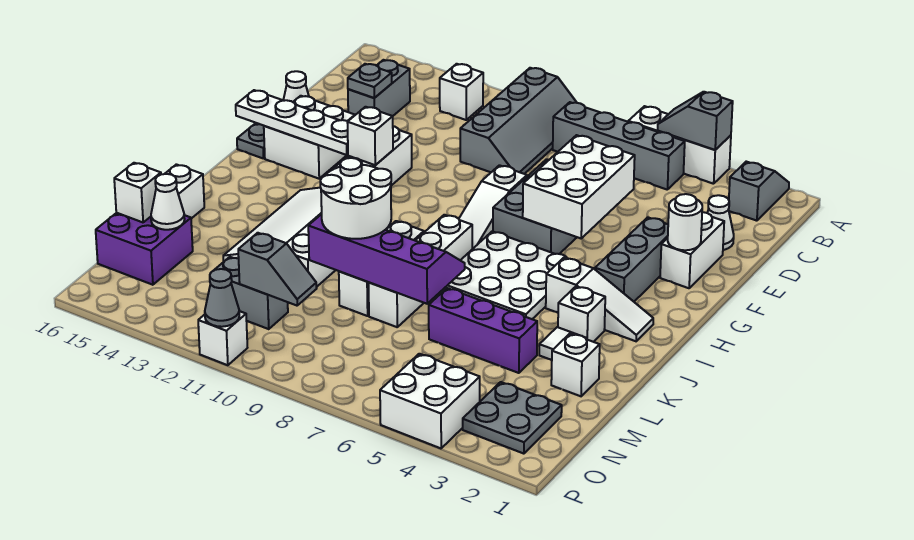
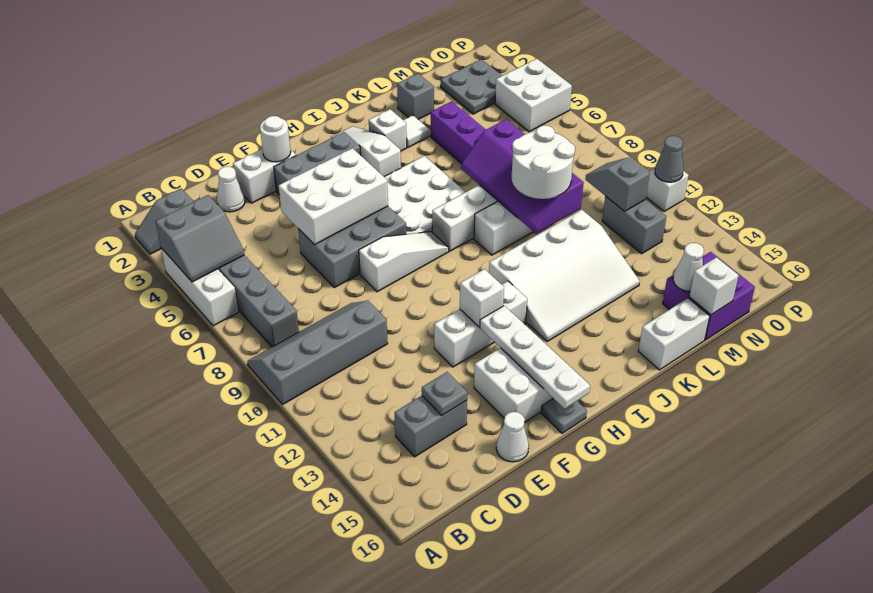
grey slope A4:A5 level 2 top 4 -> grey slope A4:B5 level 2 top 4
white brick B12 level 1 -> none
white brick L2 level 1 -> grey brick L2 level 1

